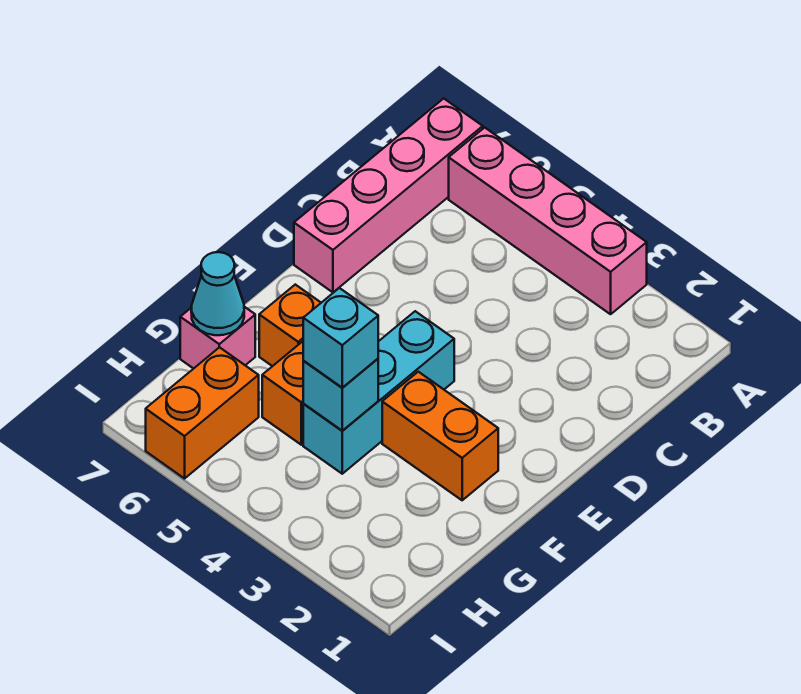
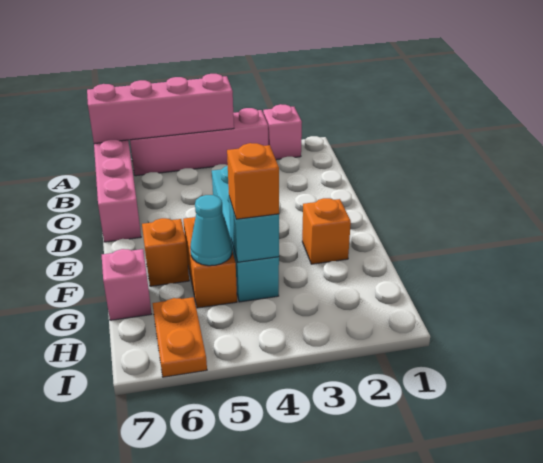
none -> pink brick A2 level 1
none -> pink brick A4:A7 level 2
cyan brick E4:G4 level 1 -> cyan brick D4:G4 level 1
orange brick F2:F3 level 1 -> orange brick F2 level 1
cyan brick G4 level 3 -> orange brick G4 level 3
cyan cone G7 level 2 -> cyan cone G5 level 2
orange brick H6:I6 level 1 -> orange plate H6:I6 level 1

